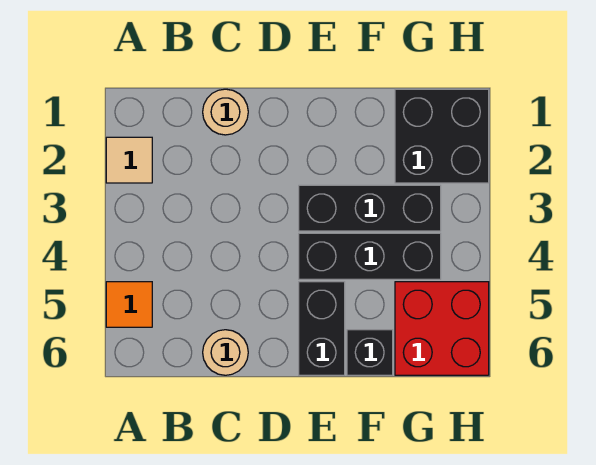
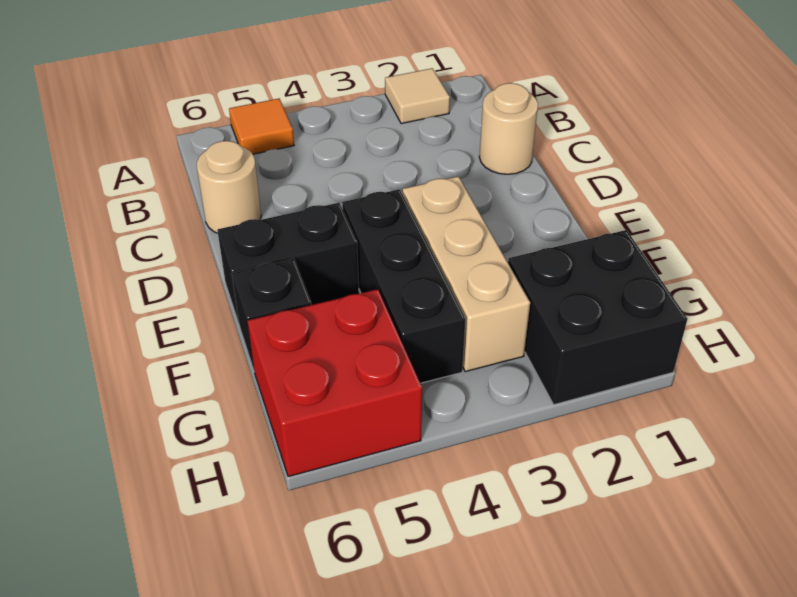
black brick E3:G3 level 1 -> tan brick E3:G3 level 1

